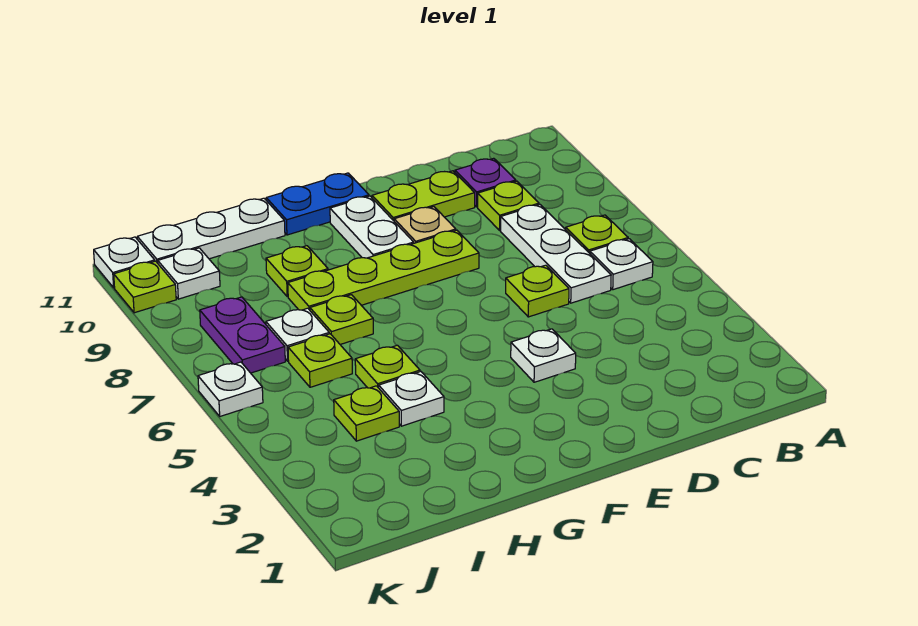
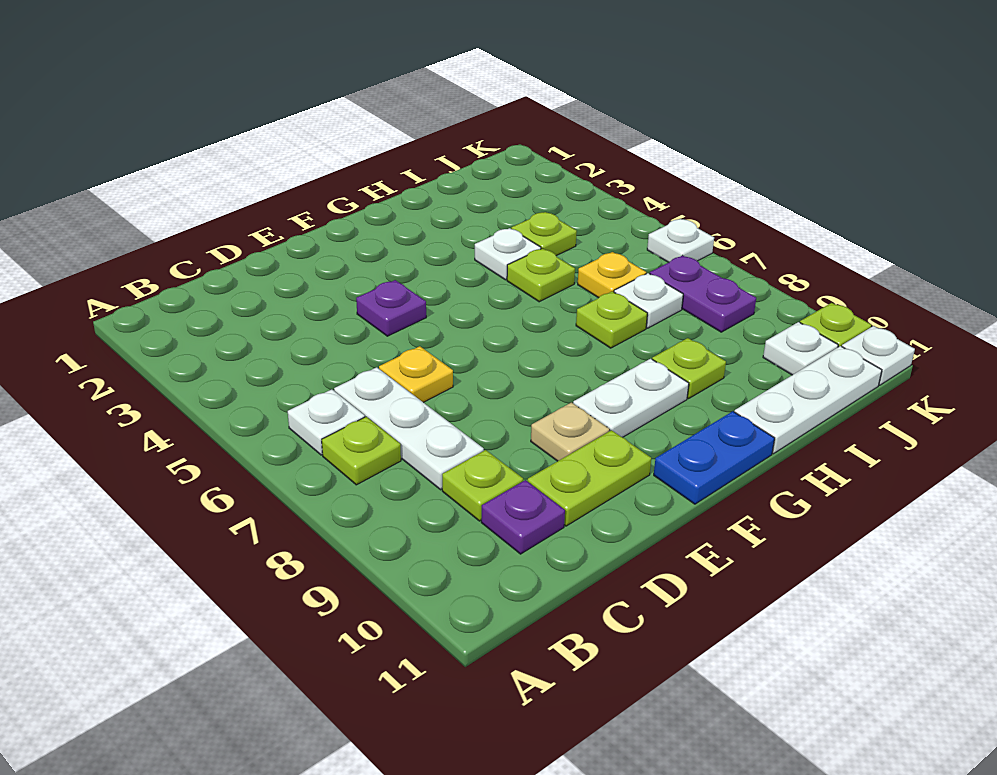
lime plate D6 level 1 -> yellow plate D6 level 1
white plate E4 level 1 -> purple plate E4 level 1
lime plate E8:H8 level 1 -> none
white plate F9:F10 level 1 -> white plate F9:G9 level 1
lime plate I6 level 1 -> yellow plate I6 level 1

